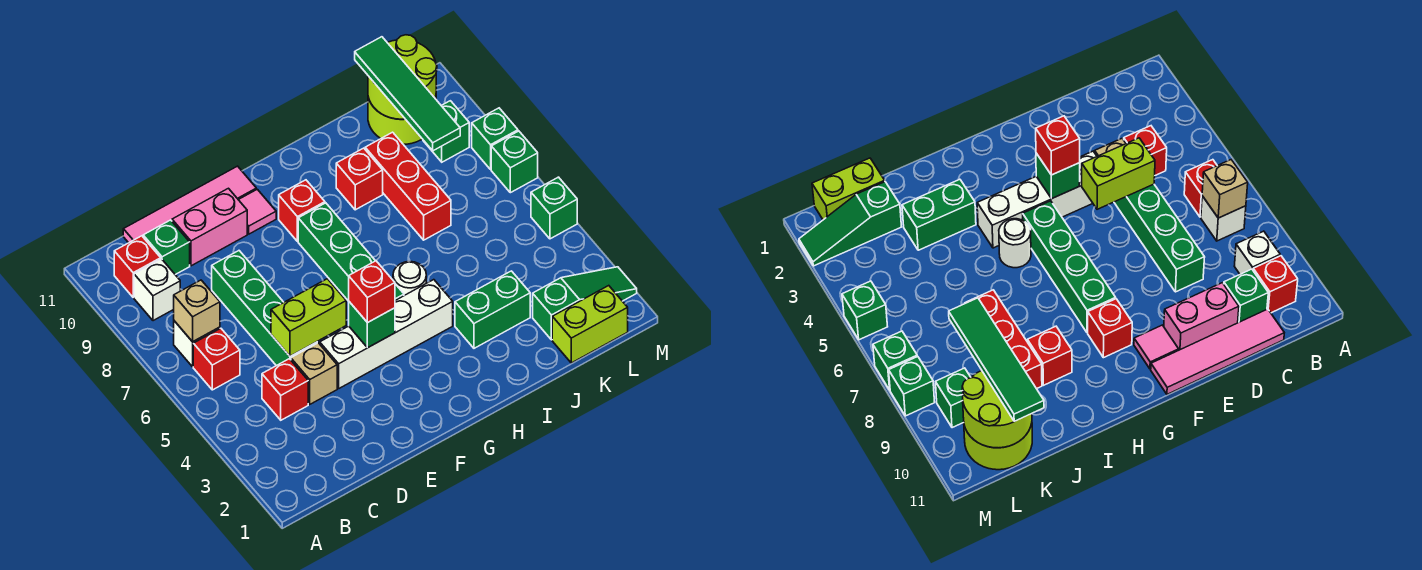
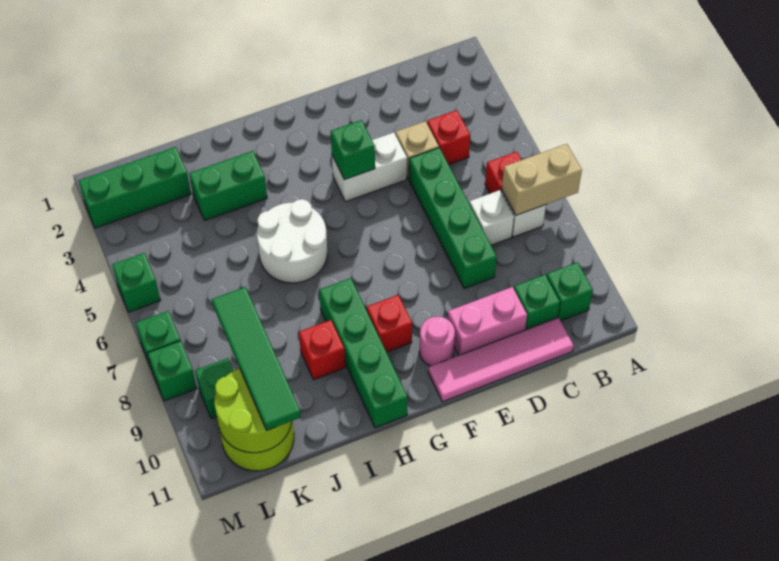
tan brick B7 level 2 -> tan brick A7:B7 level 2
white brick B9 level 1 -> white brick C7 level 1
red brick B10 level 1 -> green brick B10 level 1
lime brick D5:E5 level 2 -> none
white brick E4:H4 level 1 -> white brick E4:F4 level 1
red brick F4 level 3 -> none
pink tile F10 level 1 -> pink round brick F10 level 1
green brick G5:G8 level 1 -> green brick H8:H11 level 1
white round brick H5 level 1 -> white round brick H5:I6 level 1
red brick J7:J9 level 1 -> none
lime brick K1:L1 level 1 -> none
green slope K2:M2 level 1 top K -> green brick K2:M2 level 1

